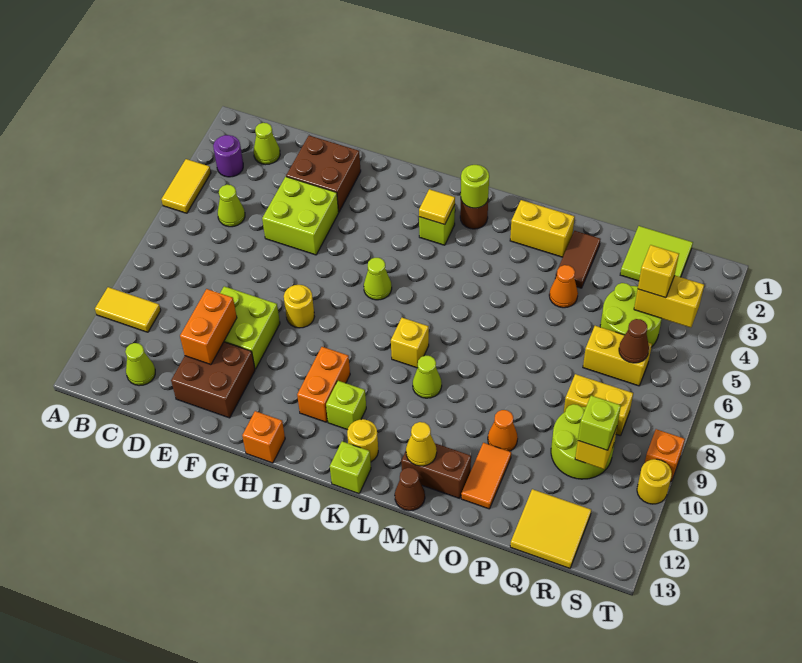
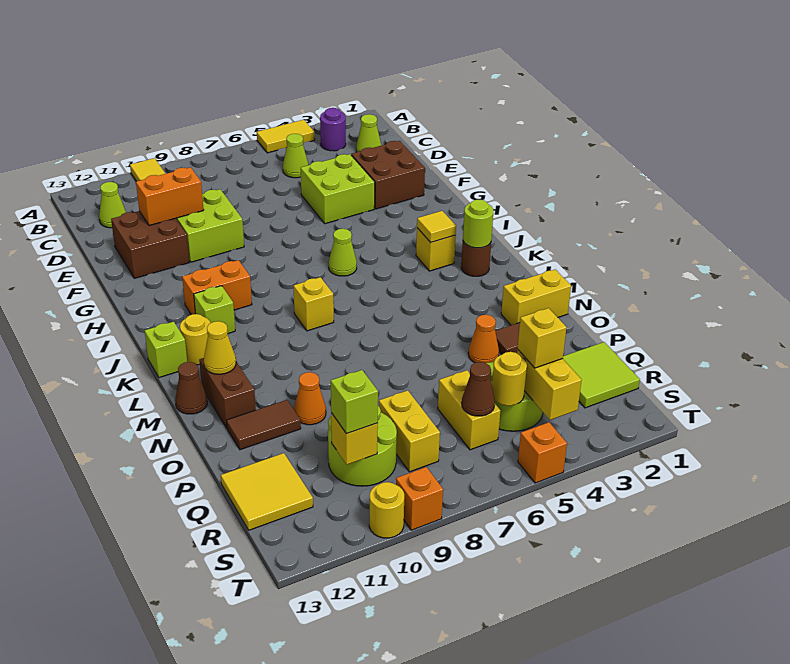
yellow round brick G8 level 1 -> yellow round brick R5 level 2
orange brick H13 level 1 -> orange brick T5 level 1
lime brick J3 level 1 -> yellow brick J3 level 1
lime cone L9 level 1 -> none
yellow brick M2:N2 level 1 -> yellow brick N1:N2 level 1
orange tile O11:O12 level 1 -> brown tile O11:O12 level 1

